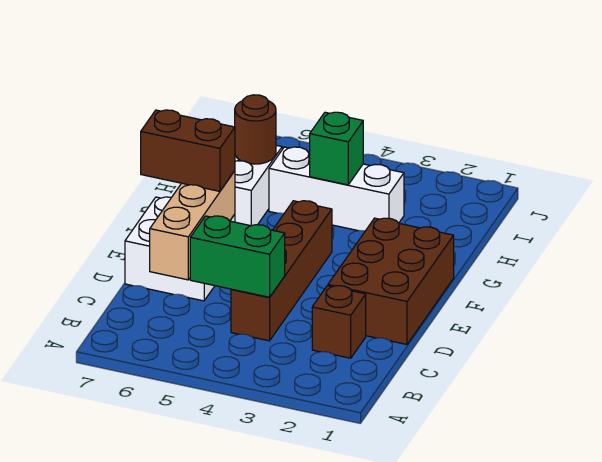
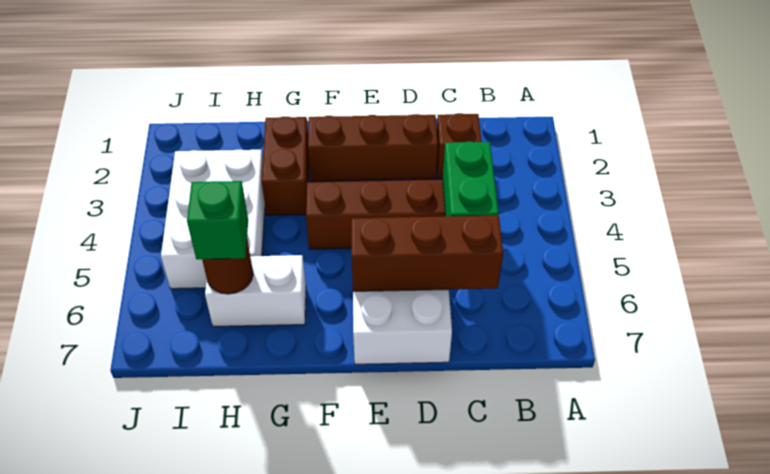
tan brick C6:E6 level 2 -> brown brick C6:E6 level 2
brown brick D1:F2 level 1 -> brown brick D2:F2 level 1
brown brick E6:E7 level 3 -> brown brick G2:G3 level 1
white brick H3:H5 level 1 -> white brick H3:I5 level 1
green brick H4 level 2 -> green brick H6 level 3

